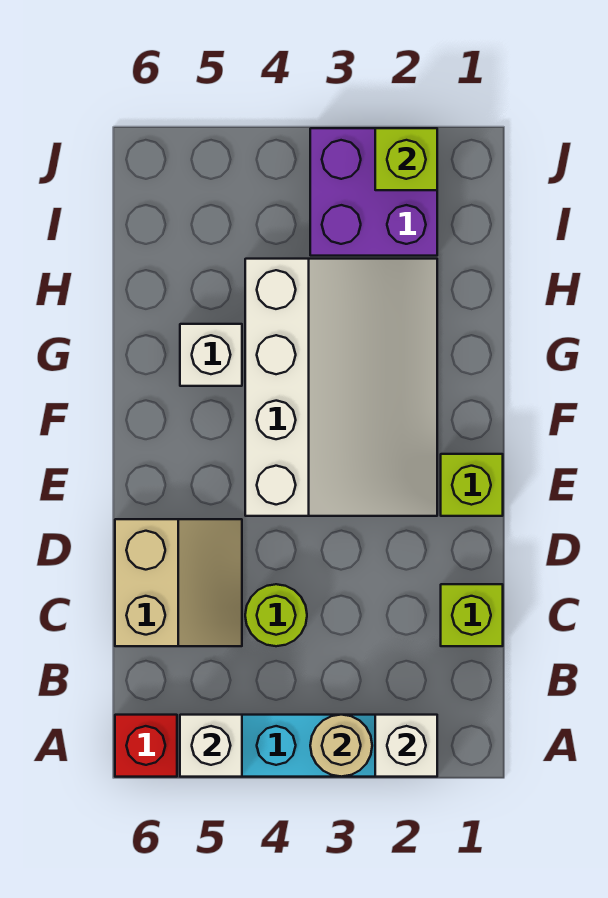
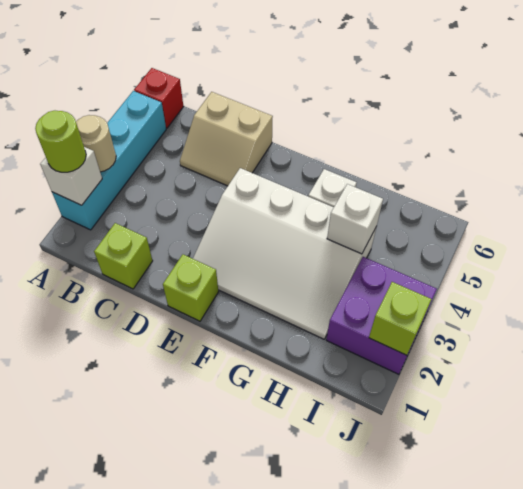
white brick A5 level 2 -> white brick H4 level 2
lime round brick C4 level 1 -> lime round brick A2 level 3

